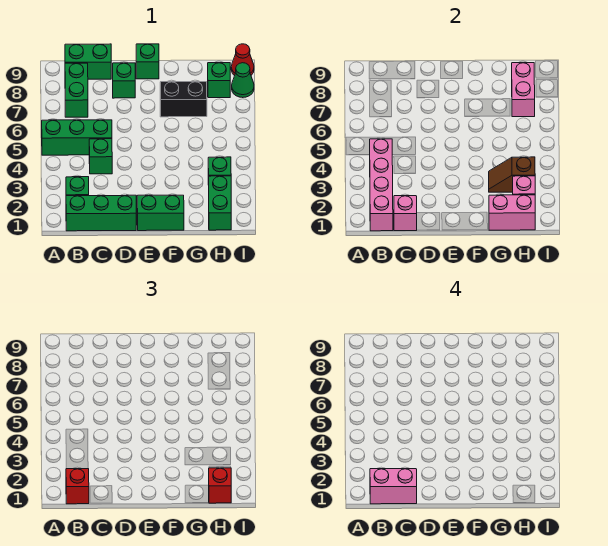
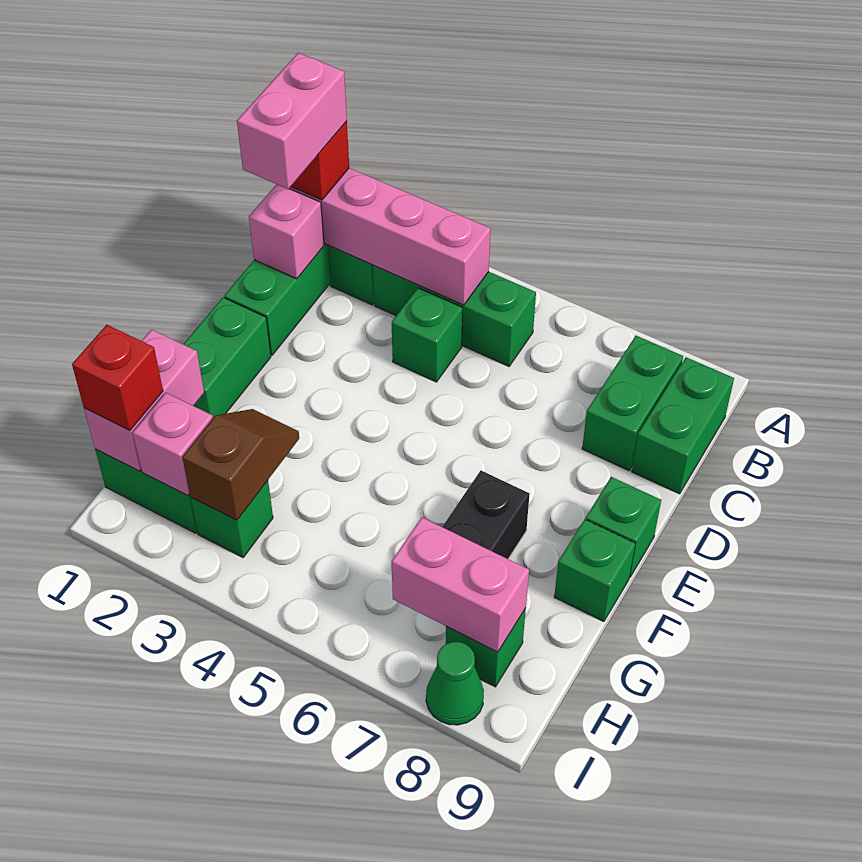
green brick A5:C5 level 1 -> green brick B3:B5 level 1
green brick B7:B8 level 1 -> green brick B8:C8 level 1
green brick D8 level 1 -> green brick F9 level 1
red cone I9 level 1 -> none

